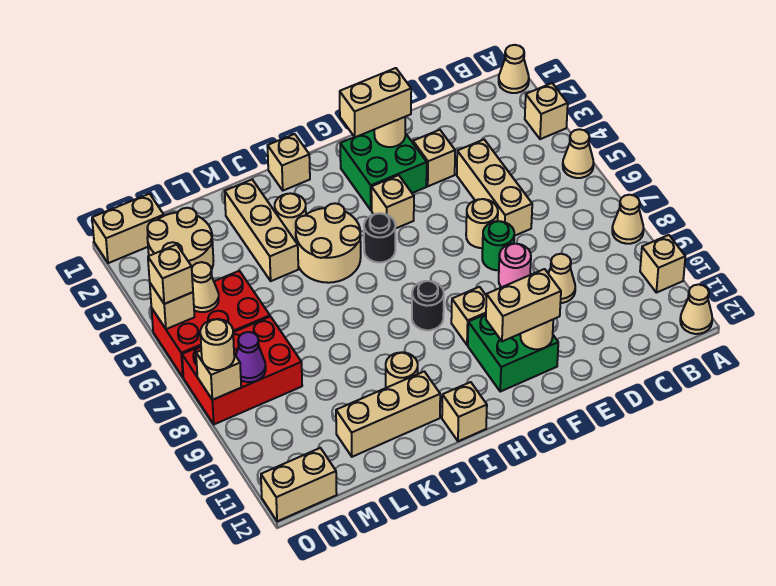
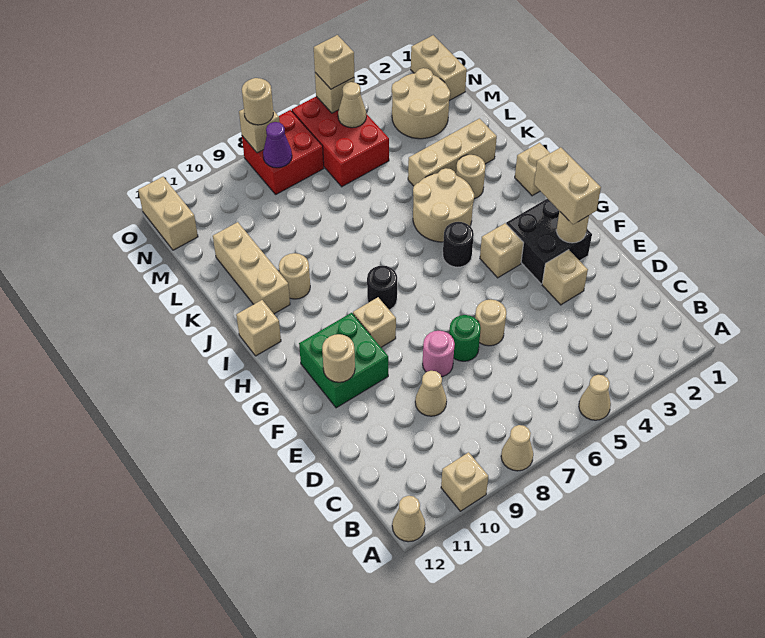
tan cone A1 level 1 -> none
tan brick A3 level 1 -> none
tan brick D4:D6 level 1 -> none
green brick F2:G3 level 1 -> black brick F2:G3 level 1
tan brick F11:G11 level 3 -> none
red brick M7:O8 level 1 -> red brick N7:O8 level 1

